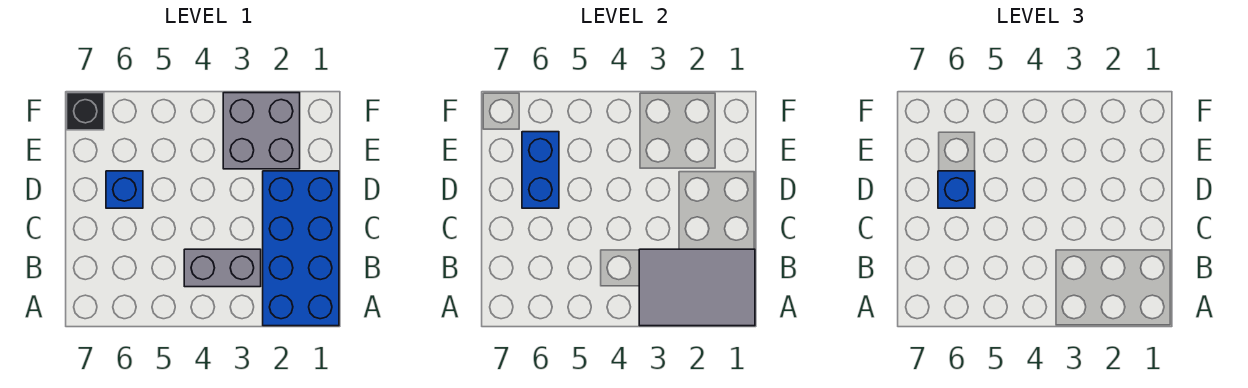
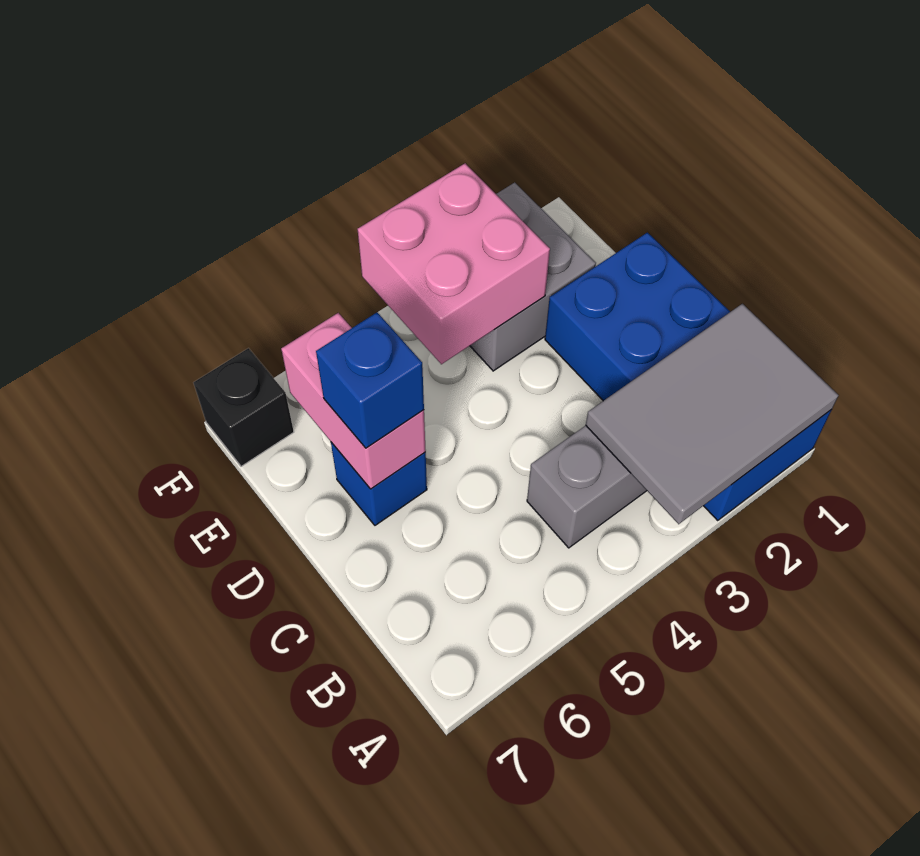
blue brick D6:E6 level 2 -> pink brick D6:E6 level 2
none -> pink brick E3:F4 level 2

